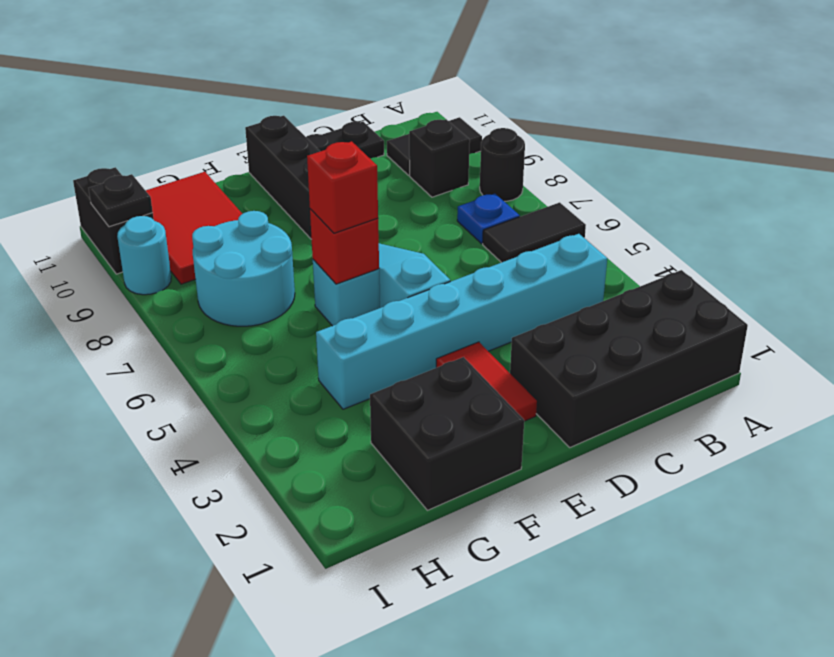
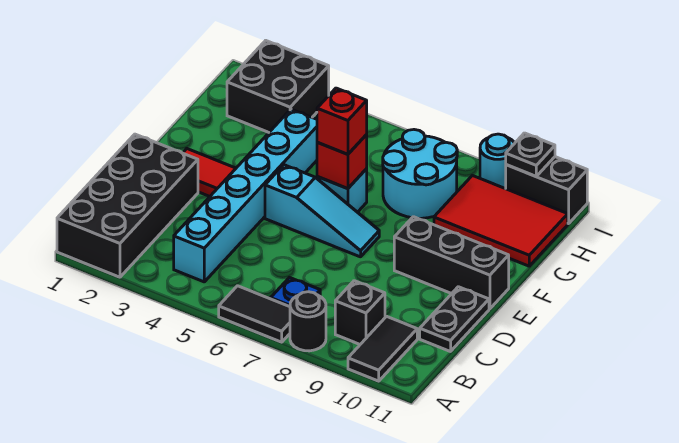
black tile A6:B6 level 1 -> black tile A6:A7 level 1
black brick F1:G2 level 1 -> black brick H2:I3 level 1

